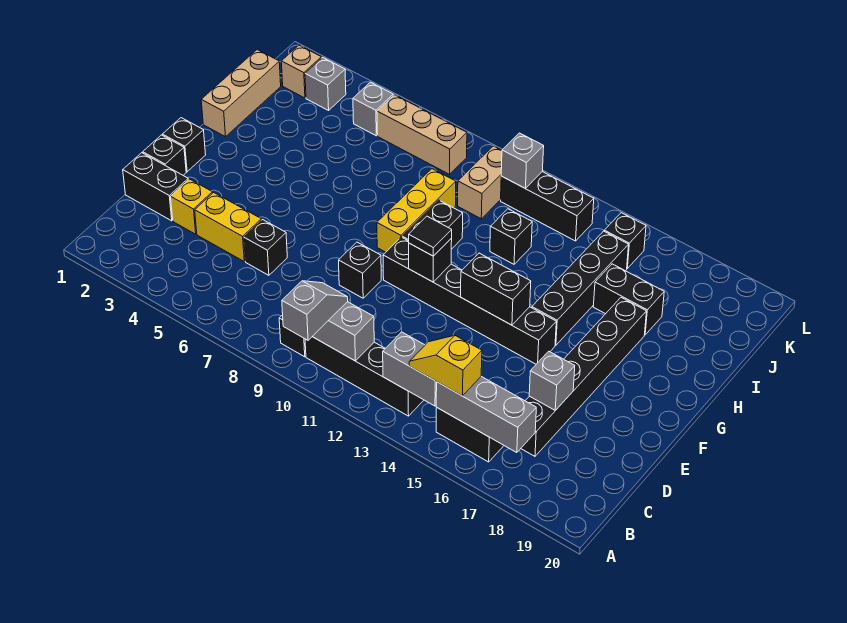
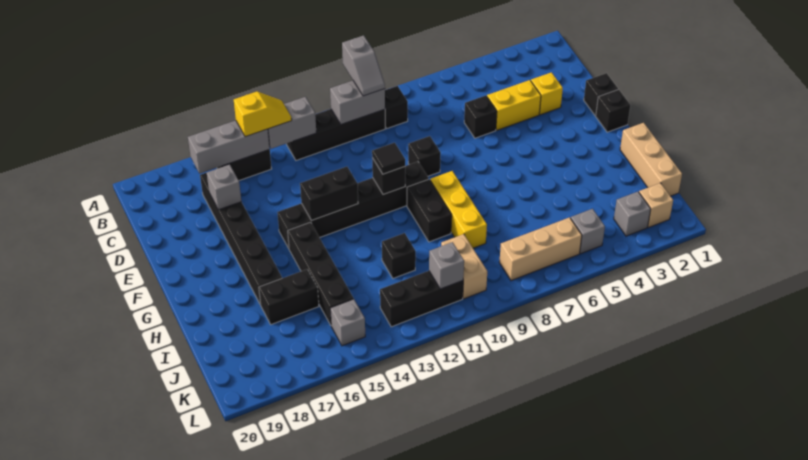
black brick D1:D2 level 1 -> none
black brick K15 level 1 -> grey brick K15 level 1

